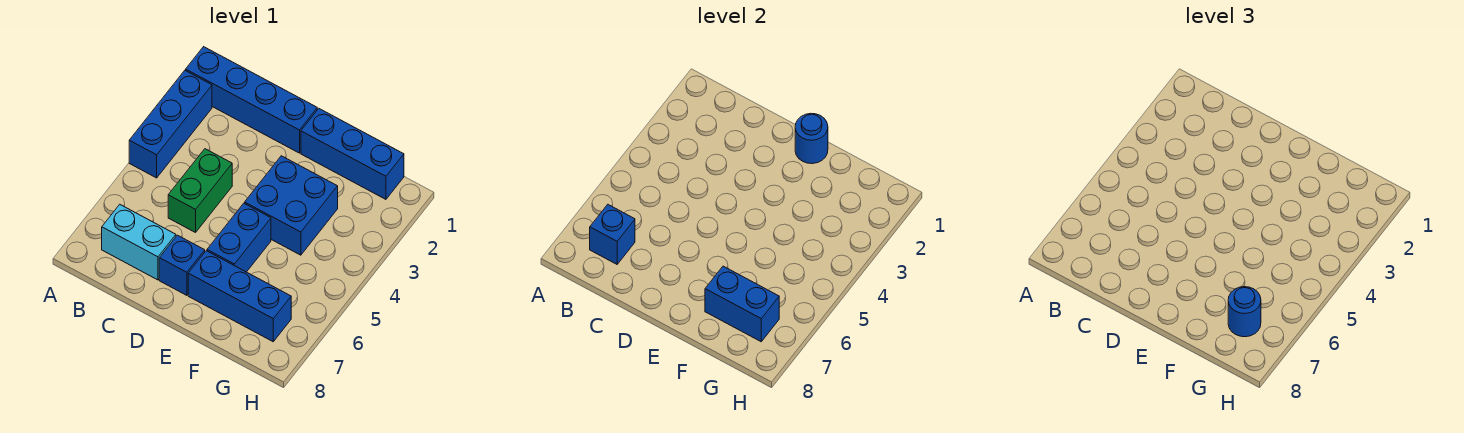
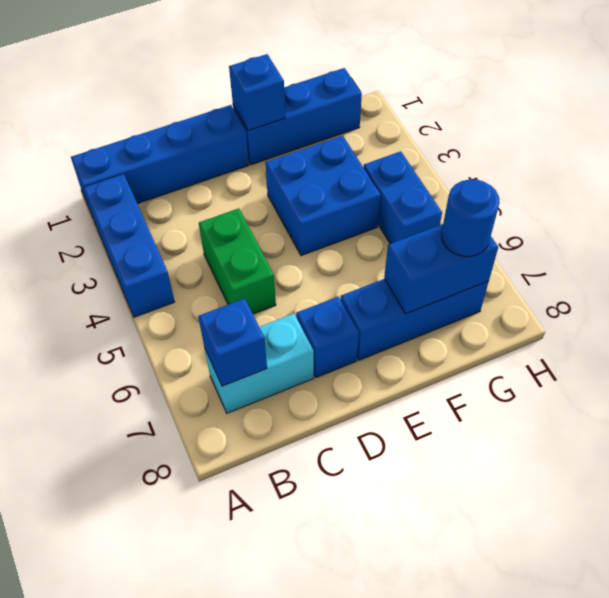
blue round brick E1 level 2 -> blue brick E1 level 2
blue brick E5:E6 level 1 -> blue brick G4:G5 level 1

